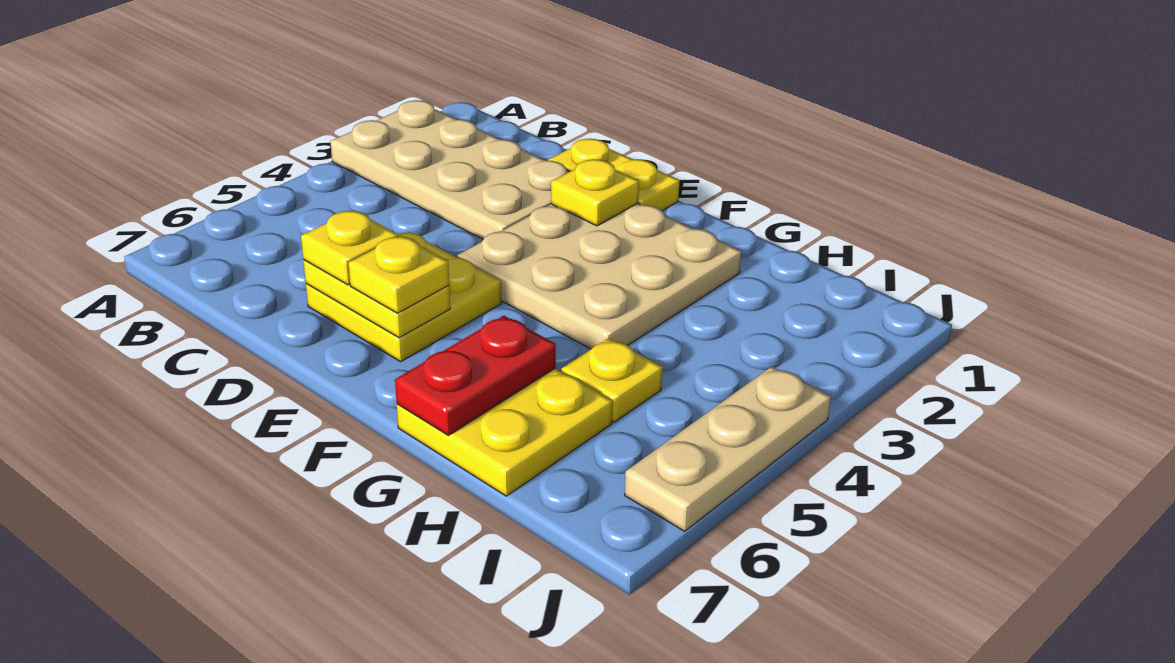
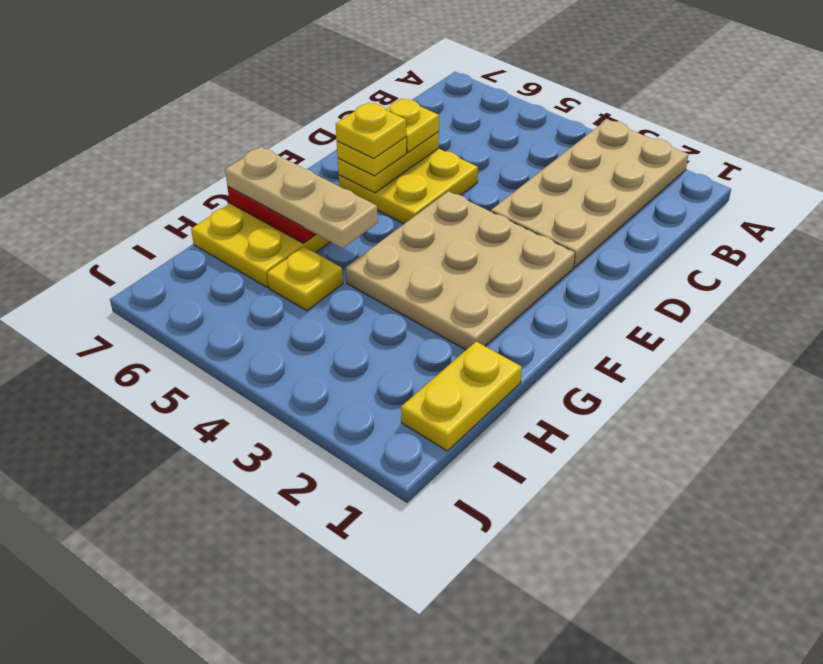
yellow plate D1:E1 level 1 -> yellow plate H1:I1 level 1
yellow plate E2 level 2 -> yellow plate E6 level 4
tan plate J4:J6 level 1 -> tan plate G5:G7 level 3

